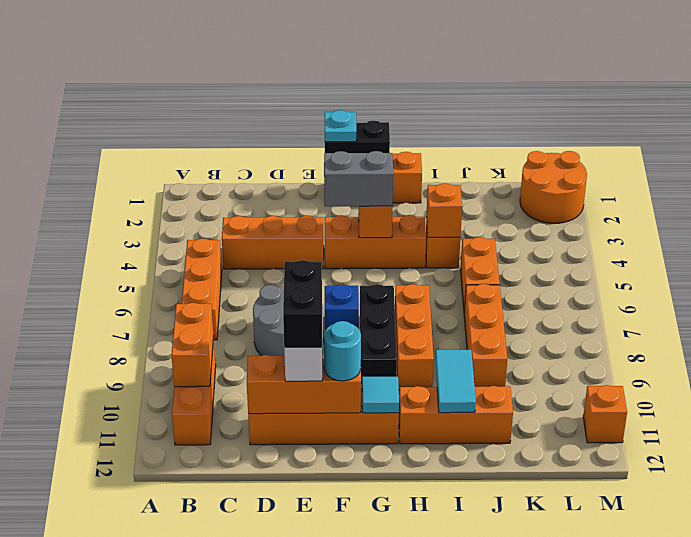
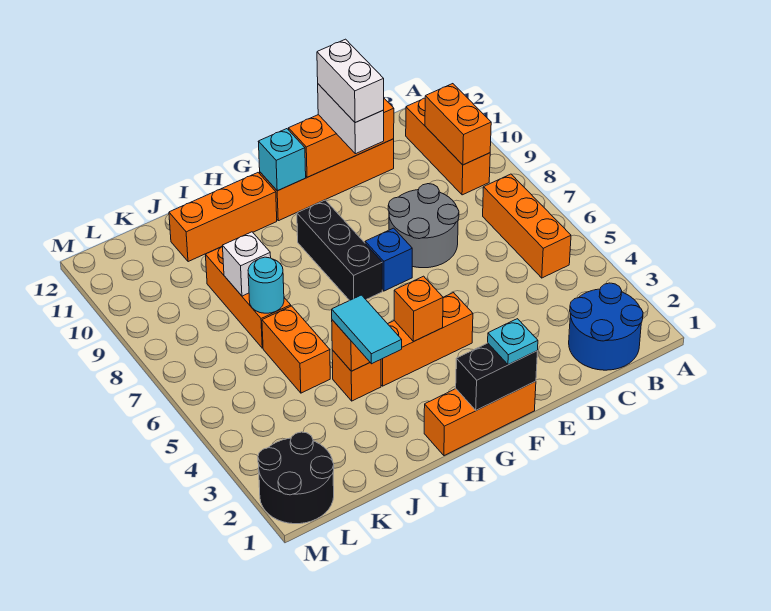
none -> blue round brick B1:C2 level 1
orange brick C4:E4 level 1 -> none
black brick E10:E11 level 4 -> white brick E10:E11 level 4
grey brick F4:G4 level 3 -> none
cyan round brick F11 level 3 -> cyan round brick J7 level 2
cyan tile G11 level 2 -> cyan brick G11 level 2
orange brick H7:H9 level 1 -> none
cyan tile I10:I11 level 2 -> cyan tile I3:I4 level 3
none -> white brick J8 level 2
orange round brick L1:M2 level 1 -> black round brick L1:M2 level 1
orange brick M11 level 1 -> none

